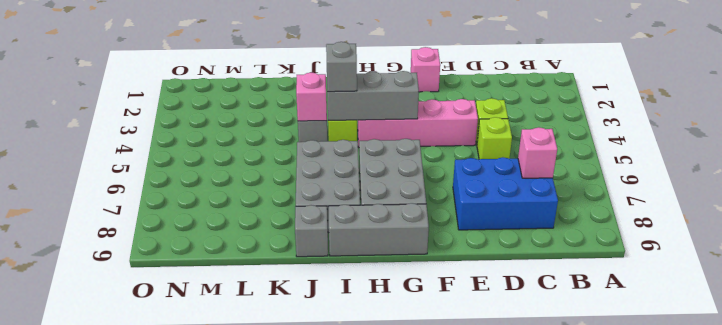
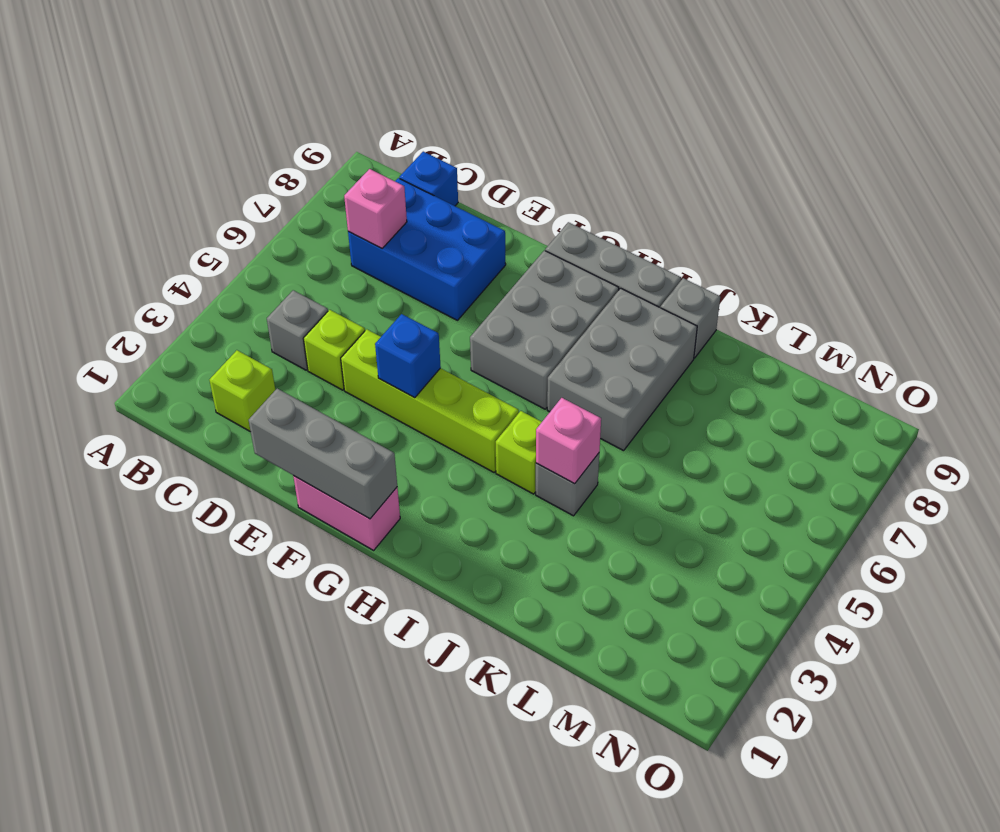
none -> blue brick C9 level 1
lime brick D5 level 1 -> lime brick C2 level 1
pink brick E4:H4 level 1 -> lime brick E4:H4 level 1
pink brick F1 level 1 -> pink brick F1:G1 level 1
none -> blue brick F4 level 2
grey brick G4:I4 level 2 -> grey brick E1:G1 level 2
grey brick I4 level 3 -> grey brick C4 level 1

